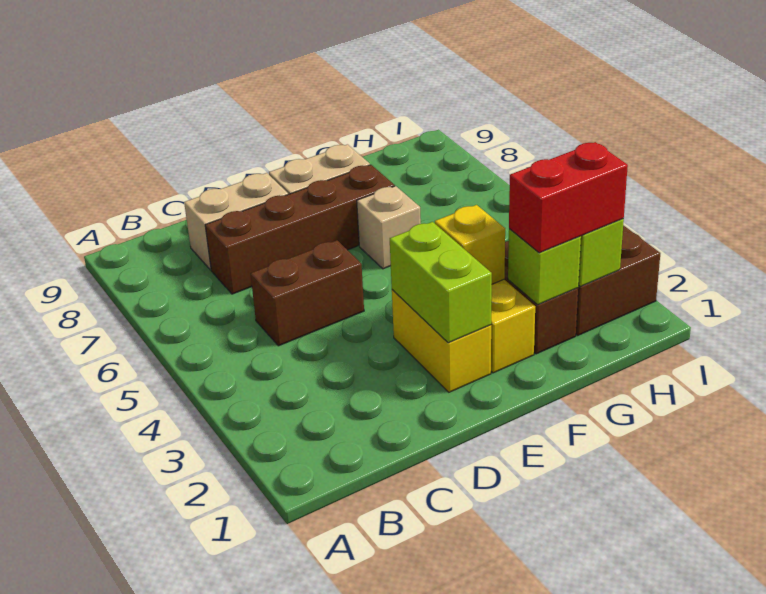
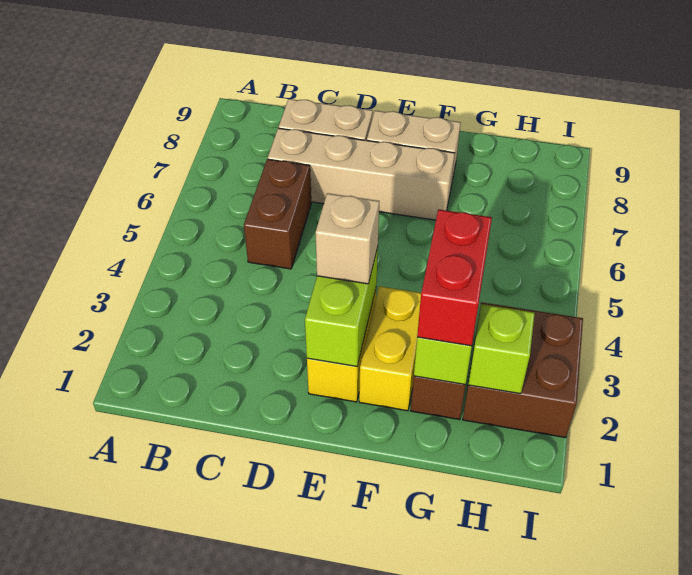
brown brick C5:D5 level 1 -> brown brick C5:C6 level 1
brown brick C7:F7 level 1 -> tan brick C7:F7 level 1
yellow brick F3 level 2 -> none
tan brick F6 level 1 -> tan brick E3 level 3
red brick G2:H2 level 3 -> red brick G2:G3 level 3

